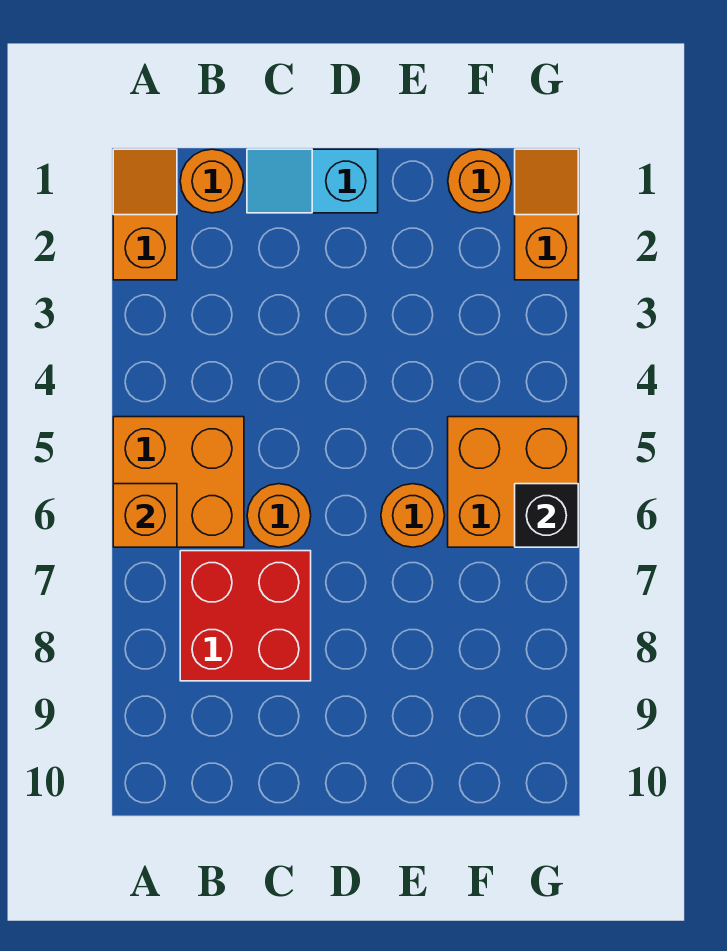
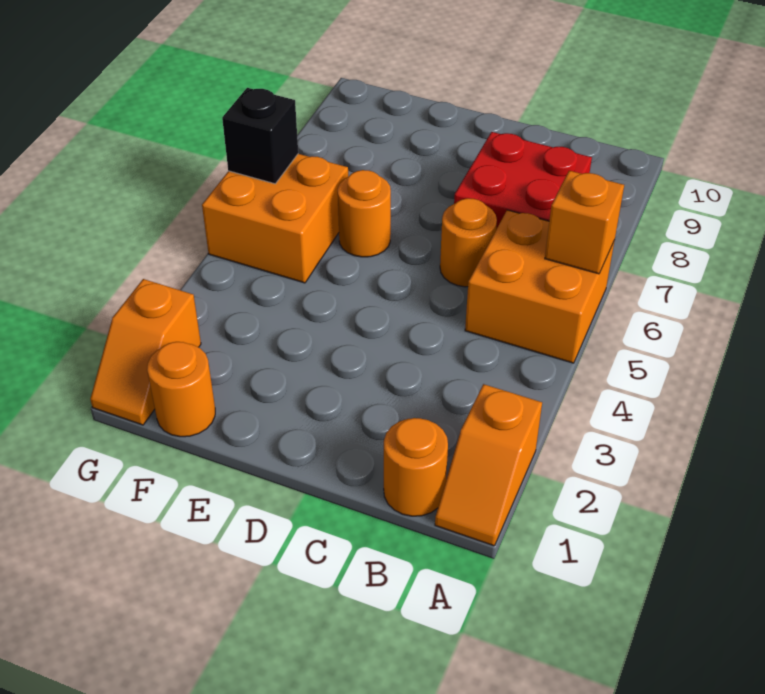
cyan slope C1:D1 level 1 top D -> none

